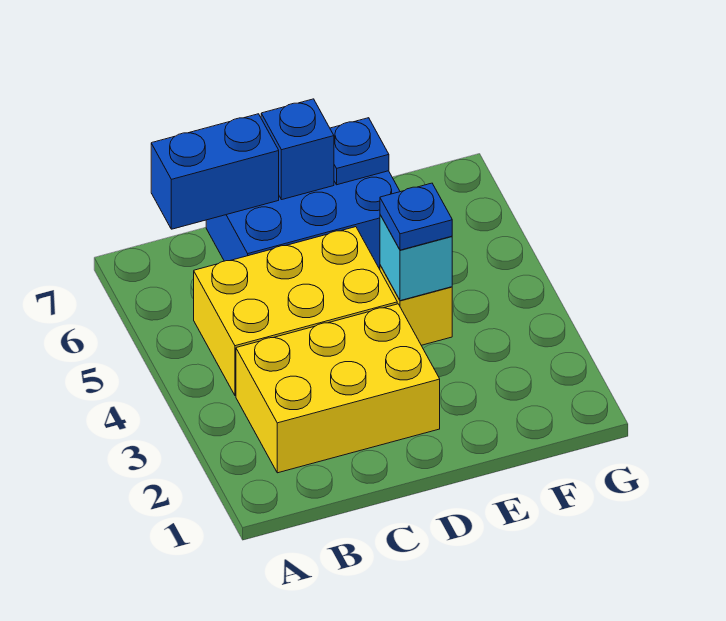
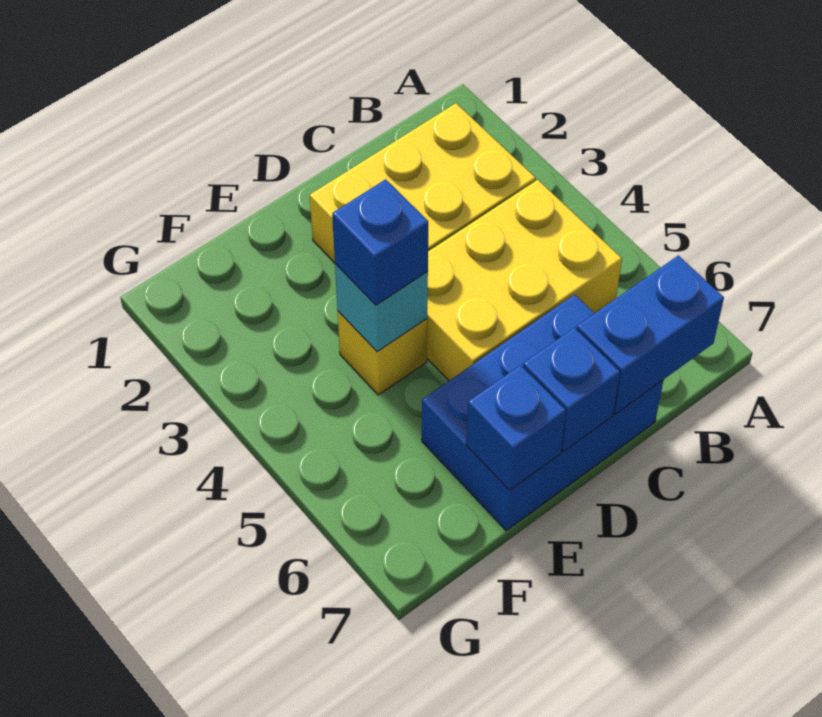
blue plate E4 level 3 -> blue brick E4 level 3
blue plate E7 level 2 -> blue brick E7 level 2

